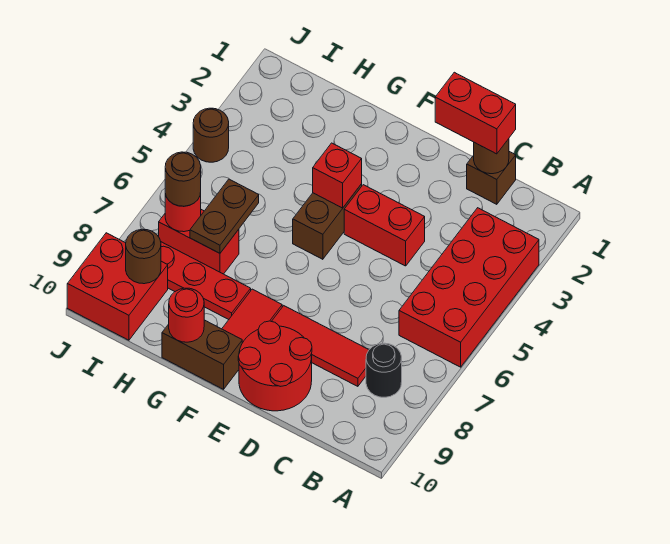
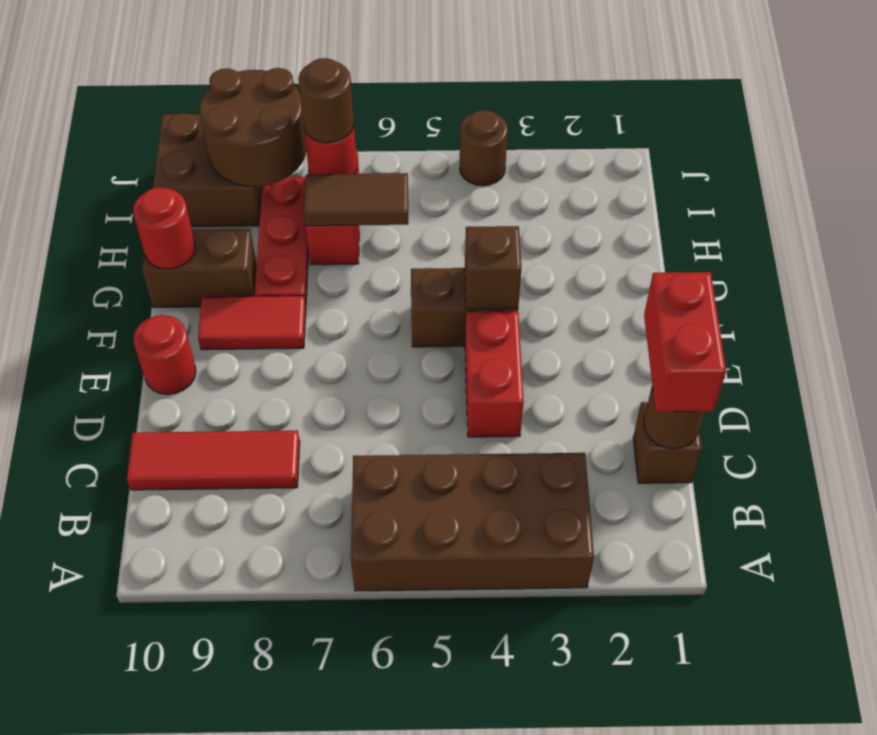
red brick A3:B6 level 1 -> brown brick A3:B6 level 1
black round brick B8 level 1 -> none
red tile C8:E8 level 1 -> red tile C8:C10 level 1
red round brick D9:E10 level 1 -> red round brick E10 level 1
red brick F4 level 2 -> brown brick F4 level 2
brown brick F10:G10 level 1 -> brown brick G9:G10 level 1
brown plate H6:H7 level 2 -> brown tile H6:H7 level 2
red brick I9:J10 level 1 -> brown brick I9:J10 level 1
brown round brick I9 level 2 -> brown round brick I8:J9 level 2

